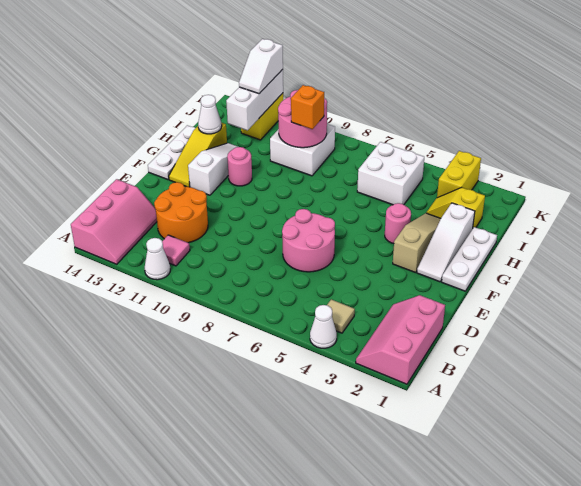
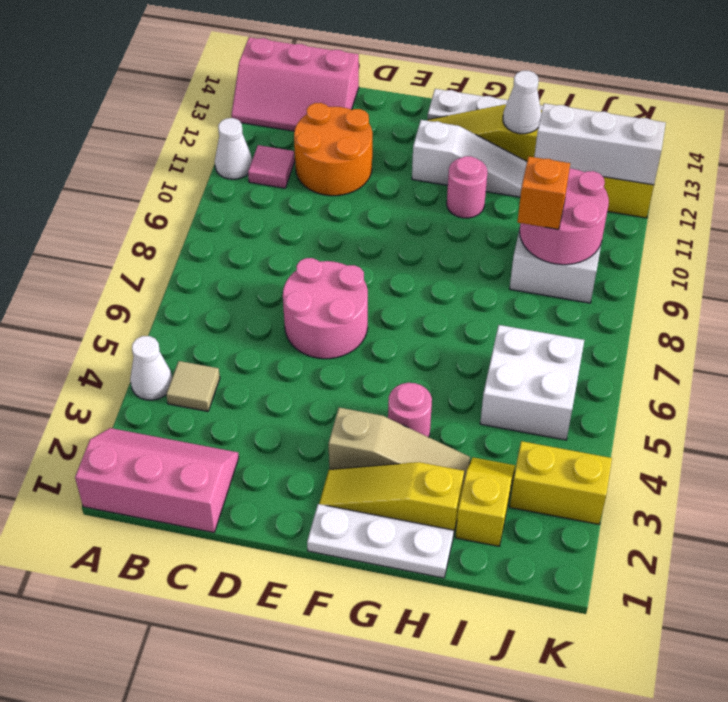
white slope F2:H2 level 1 top H -> yellow slope F2:H2 level 1 top H
white slope J12:K12 level 3 top K -> none

